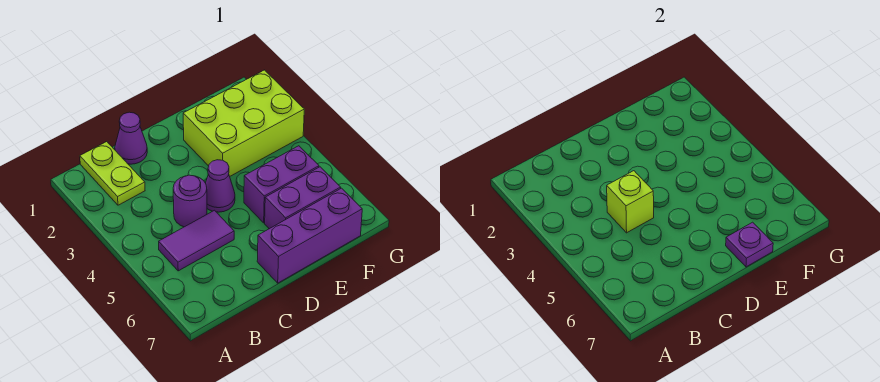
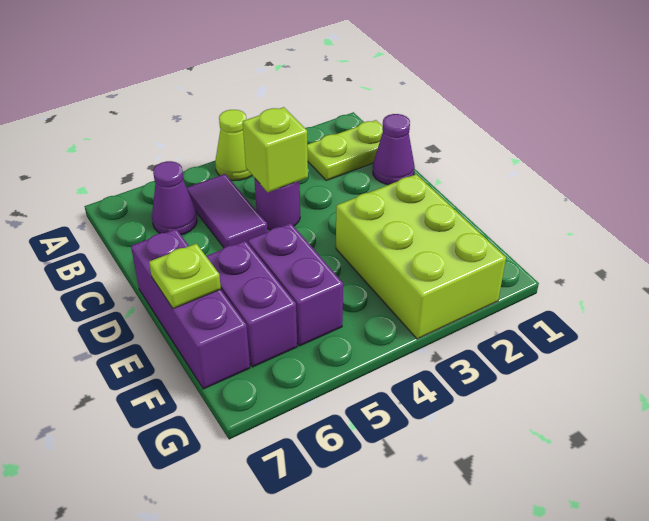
none -> lime cone A4 level 1
purple cone D4 level 1 -> purple cone B6 level 1
purple plate E7 level 2 -> lime plate E7 level 2

